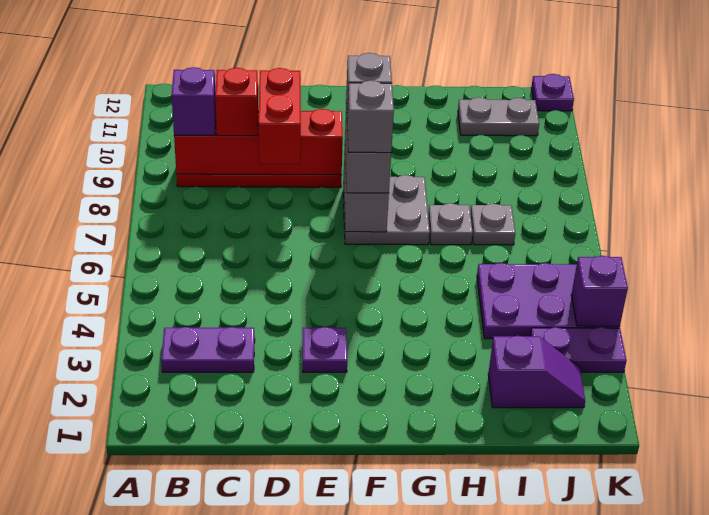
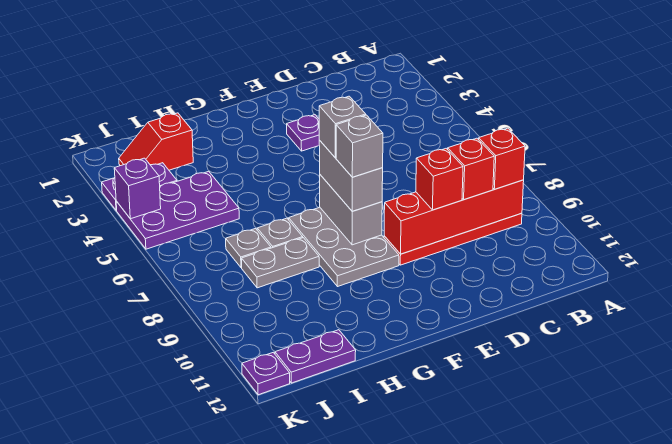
purple plate B3:C3 level 1 -> purple plate I12:J12 level 1
purple brick B9 level 3 -> red brick B9 level 3
red brick D8:D9 level 3 -> red brick D9 level 3
grey plate F7:G8 level 1 -> grey plate F7:G9 level 1
purple slope I2:J2 level 1 top I -> red slope I2:J2 level 1 top I
grey plate I11:J11 level 1 -> grey plate H8:I8 level 1

